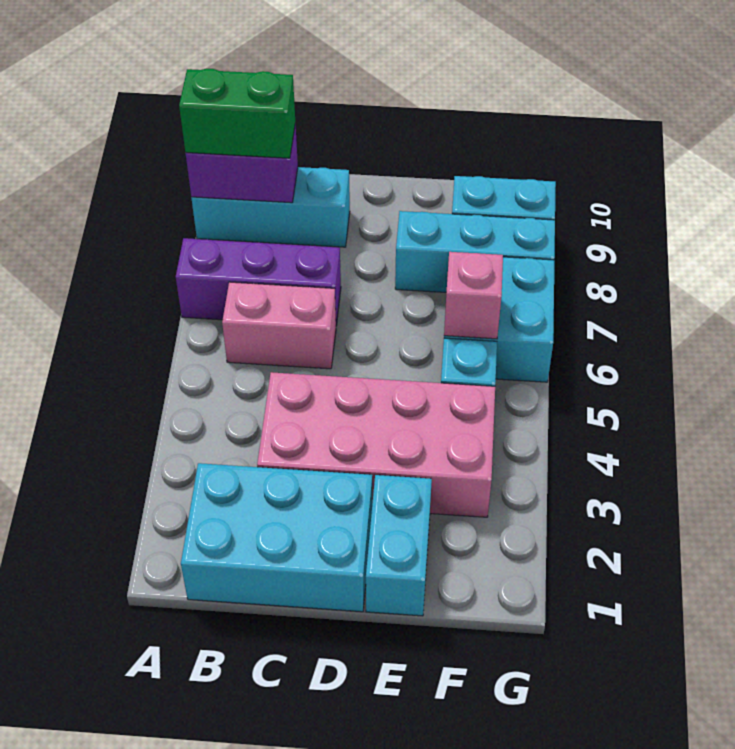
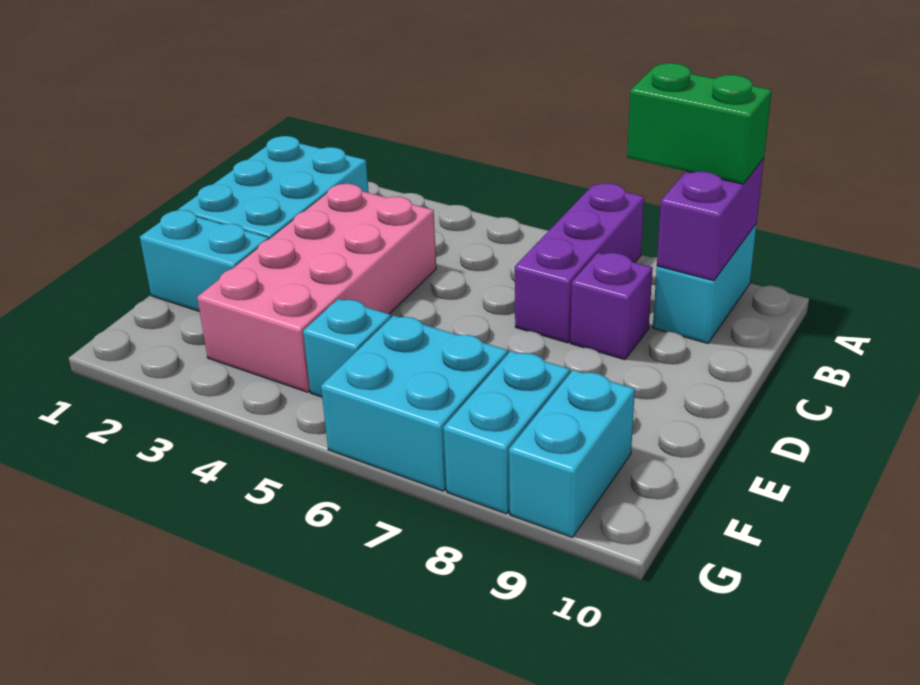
cyan brick A9:C9 level 1 -> cyan brick A9:B9 level 1
green brick A9:B9 level 3 -> green brick A8:A9 level 3
pink brick B6:C6 level 1 -> none
none -> purple brick C8 level 1
cyan brick E8:G8 level 1 -> cyan brick F8:G8 level 1
pink brick F6 level 2 -> none

